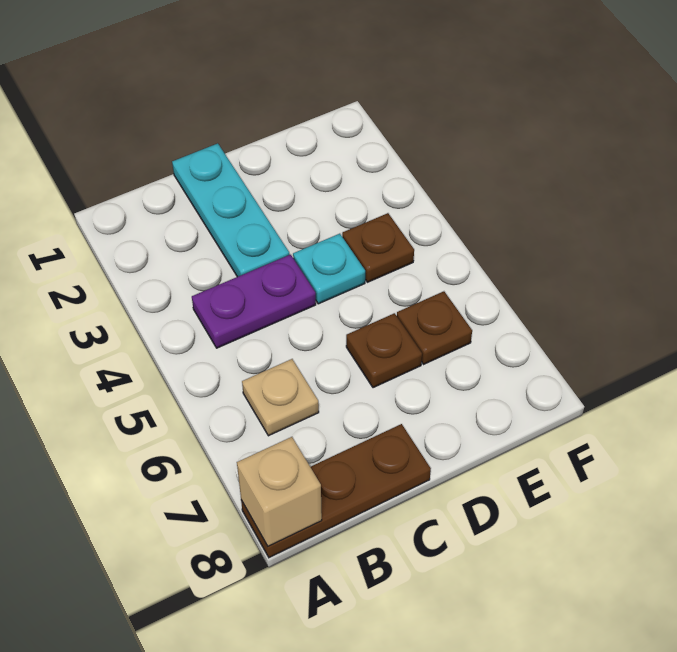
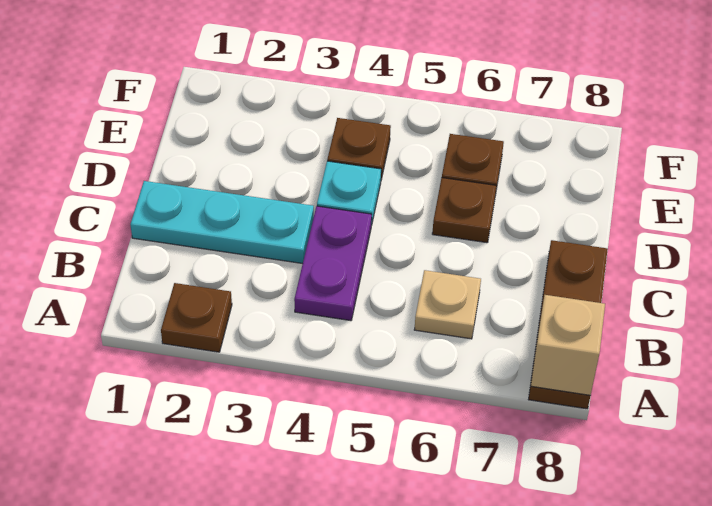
none -> brown plate A2 level 1

